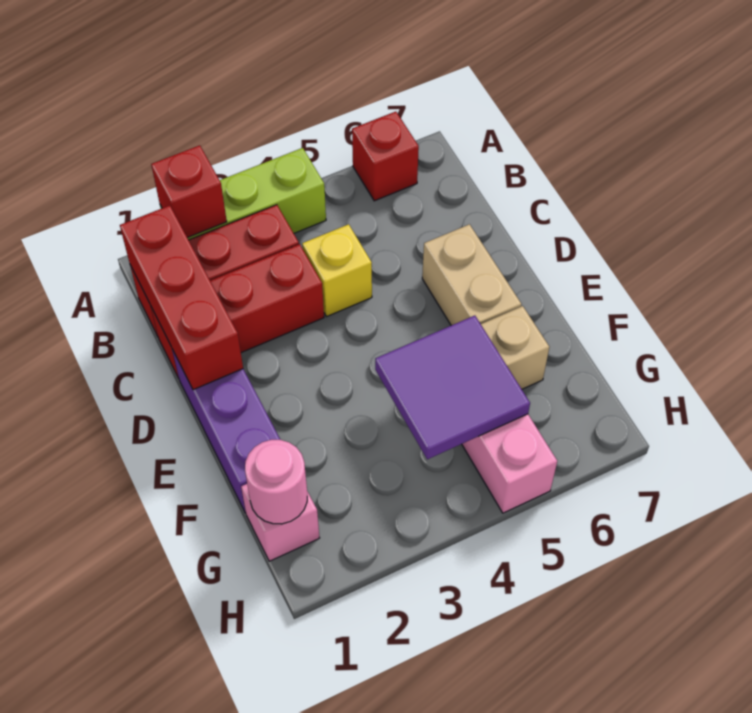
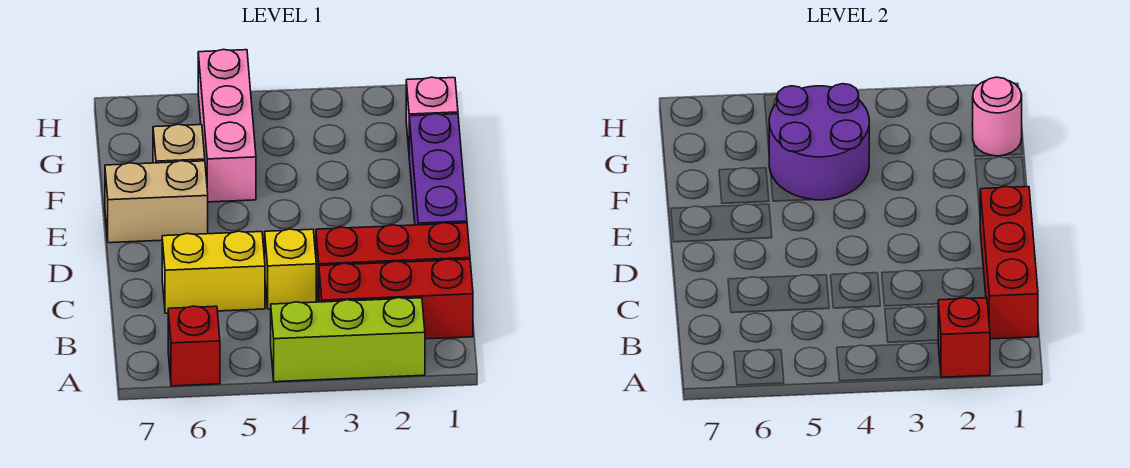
none -> yellow brick C5:C6 level 1
tan brick D6:E6 level 1 -> tan brick E6:E7 level 1
purple tile F4:G5 level 2 -> purple round brick F4:G5 level 2

